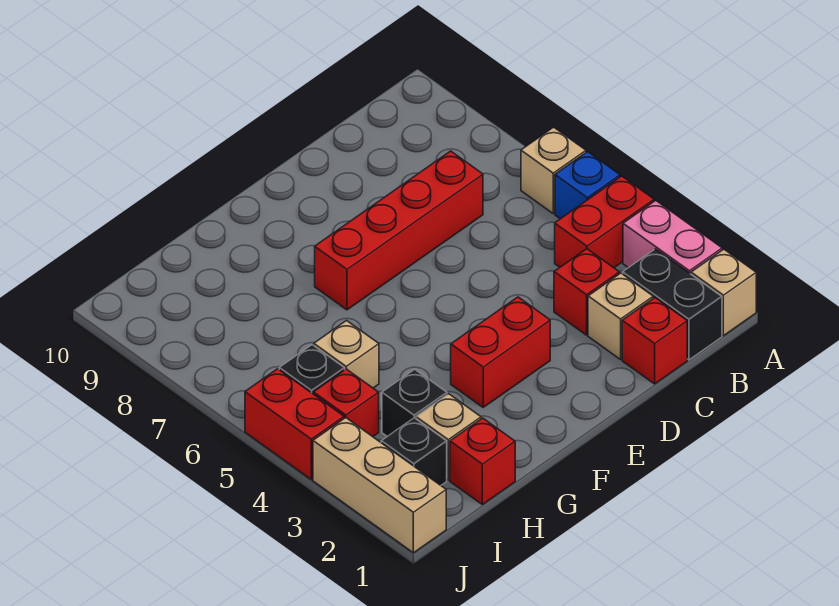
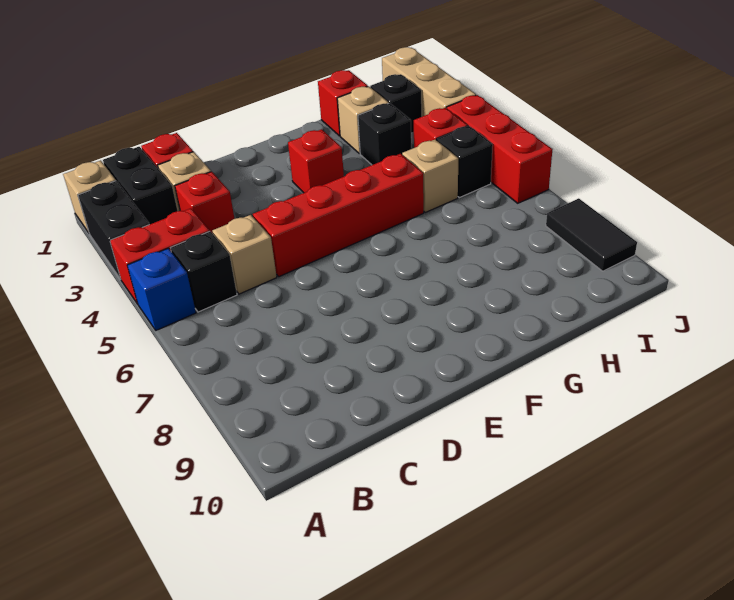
pink brick A2:A3 level 1 -> black brick A2:A3 level 1
tan brick A6 level 1 -> tan brick C5 level 1
none -> black brick B5 level 1
red brick C7:F7 level 1 -> red brick D5:G5 level 1
red brick E3:F3 level 1 -> red brick F3 level 1
red brick J4:J5 level 1 -> red brick J4:J6 level 1
none -> black tile J8:J9 level 1

